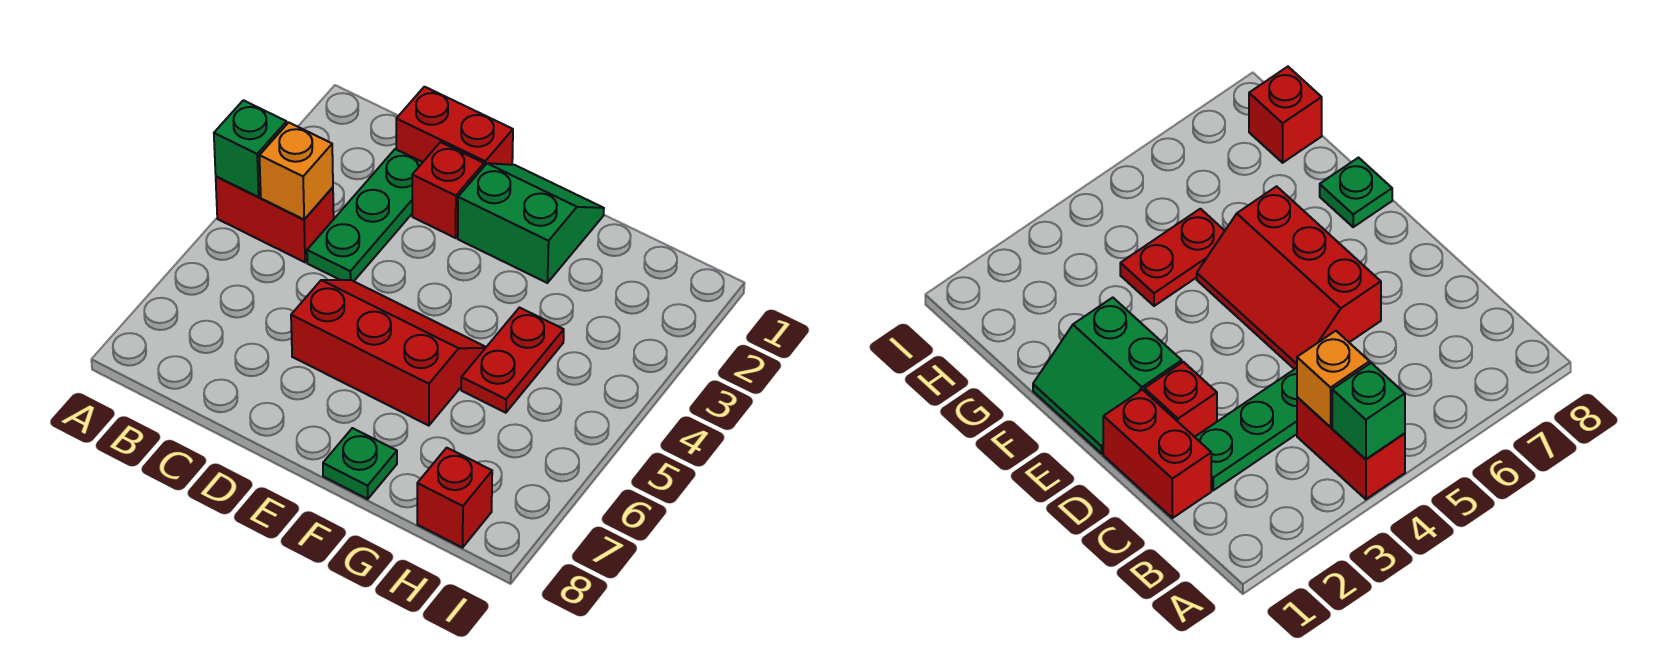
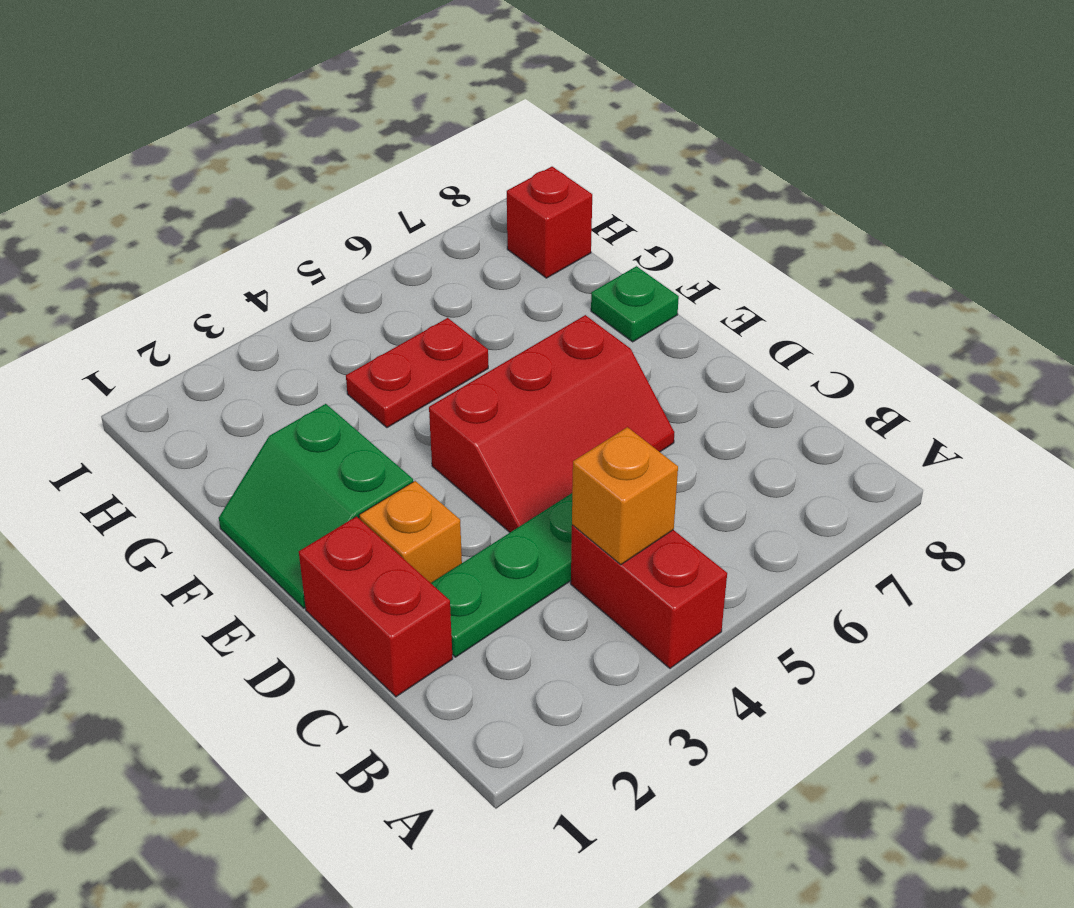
green brick A4 level 2 -> none
red brick D2 level 1 -> orange brick D2 level 1
red slope D5:F6 level 1 top 6 -> red slope D4:E6 level 1 top E

